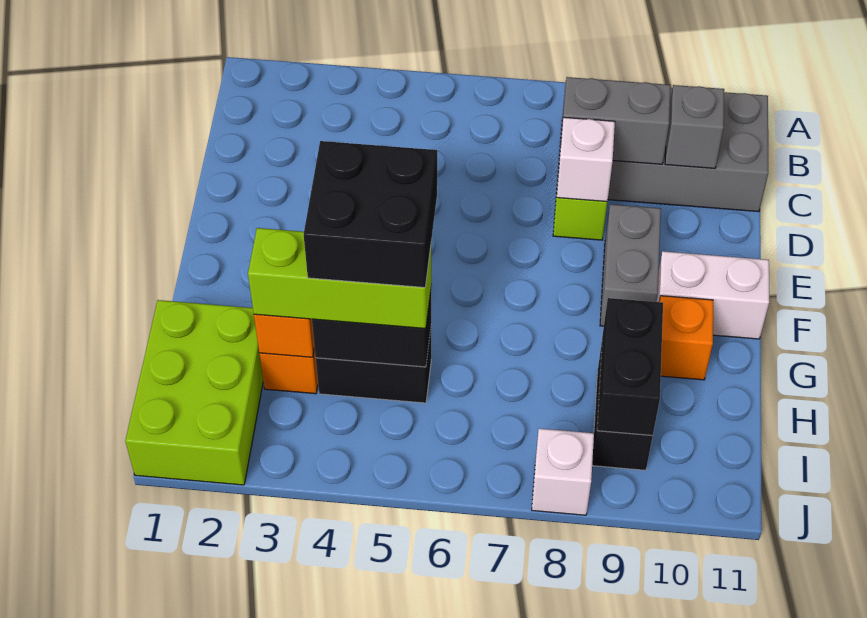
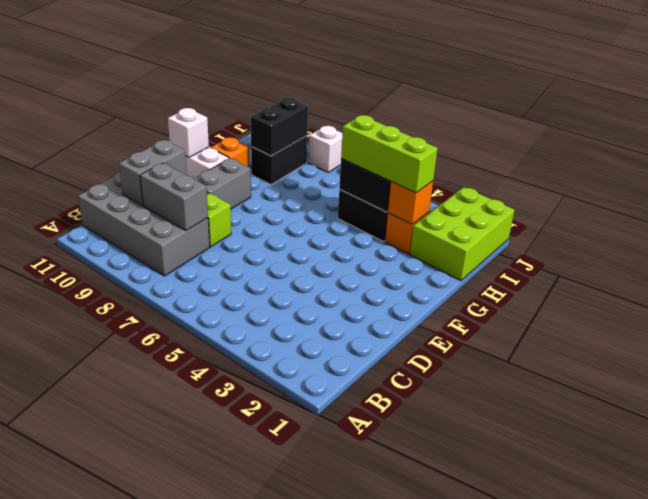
grey brick C10 level 2 -> grey brick C10:D10 level 2
white brick D8 level 2 -> white brick F11 level 2
black brick G4:H5 level 4 -> none

